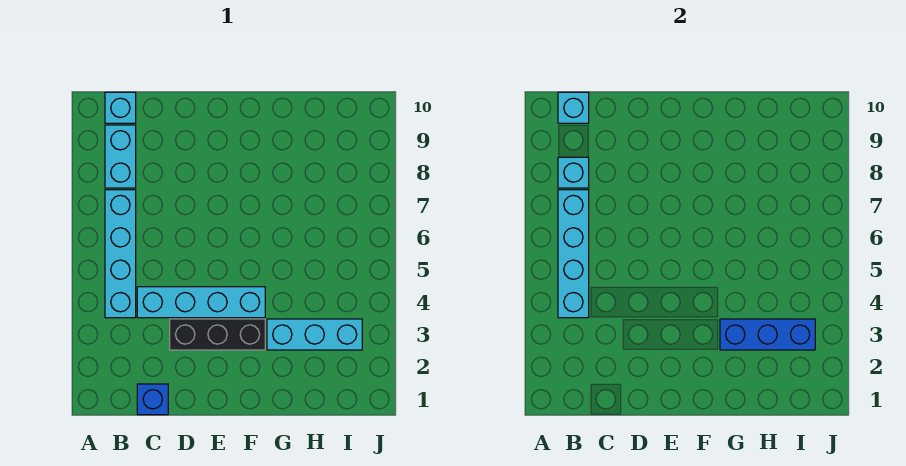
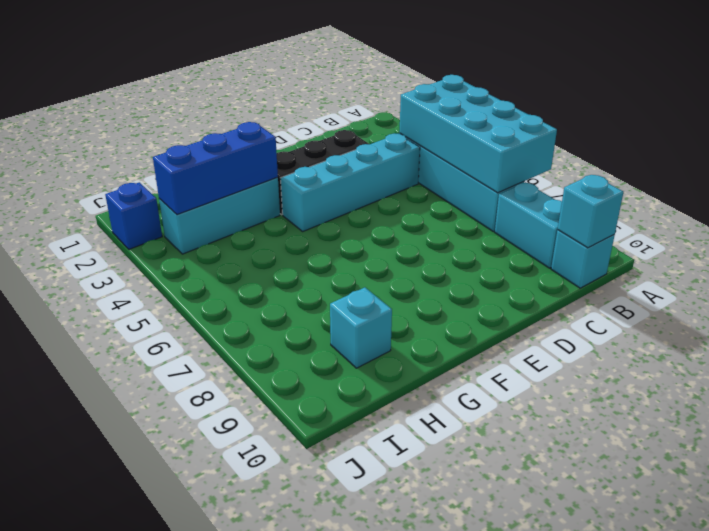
cyan brick B4:B7 level 2 -> cyan brick A4:B7 level 2
cyan brick B8 level 2 -> cyan brick H9 level 1
blue brick C1 level 1 -> blue brick J2 level 1

